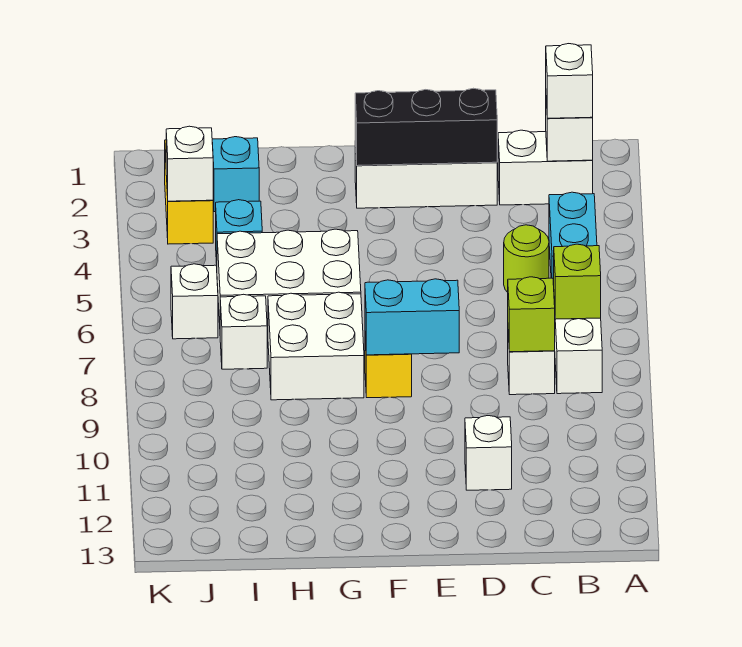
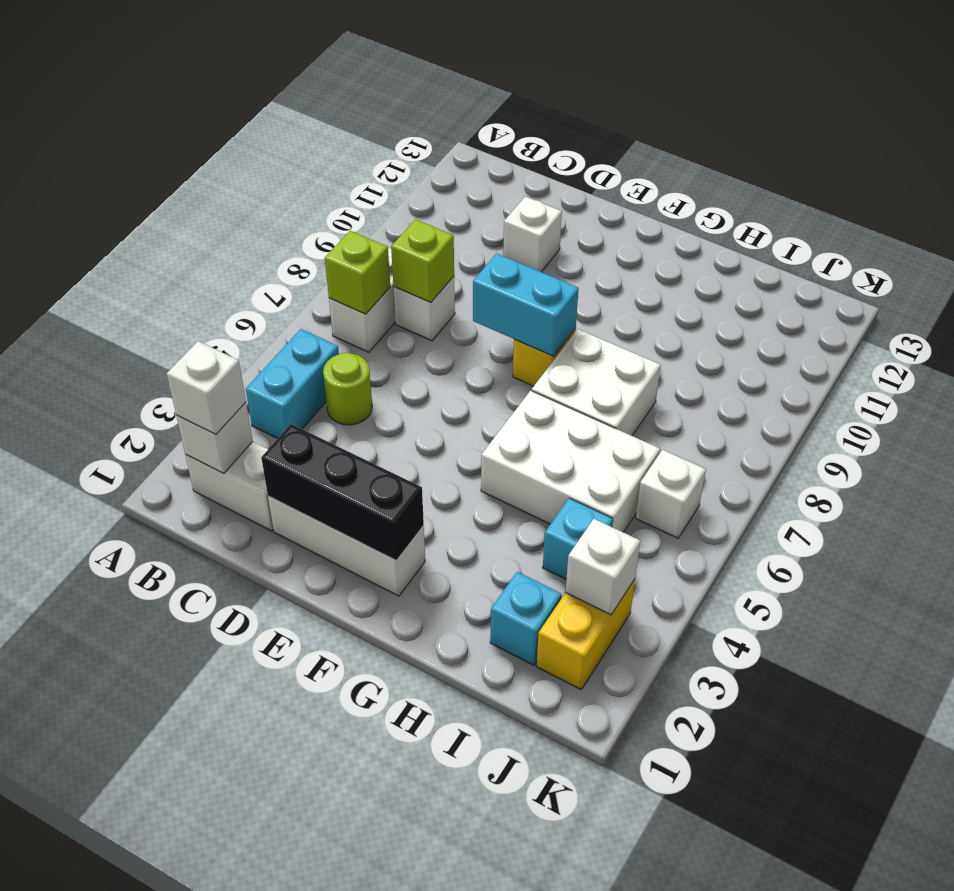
white brick I7 level 1 -> none

